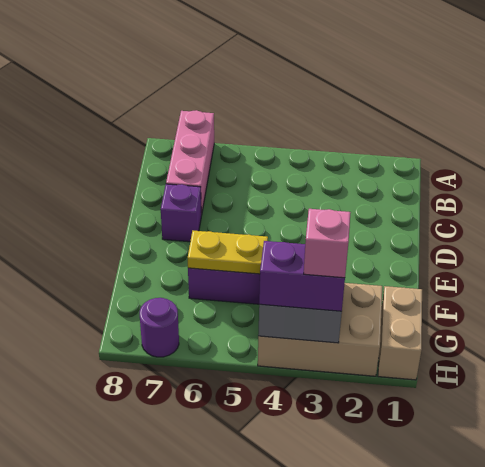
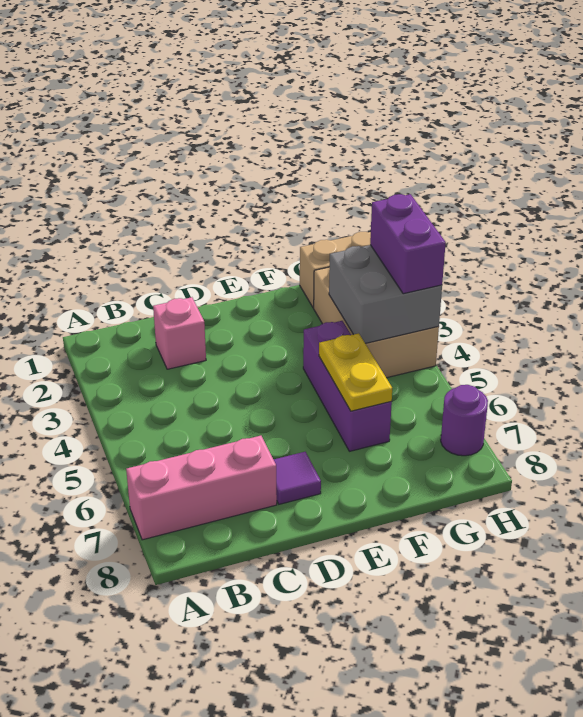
purple brick D7 level 1 -> purple tile D7 level 1
pink brick H3 level 4 -> pink brick C2 level 1

